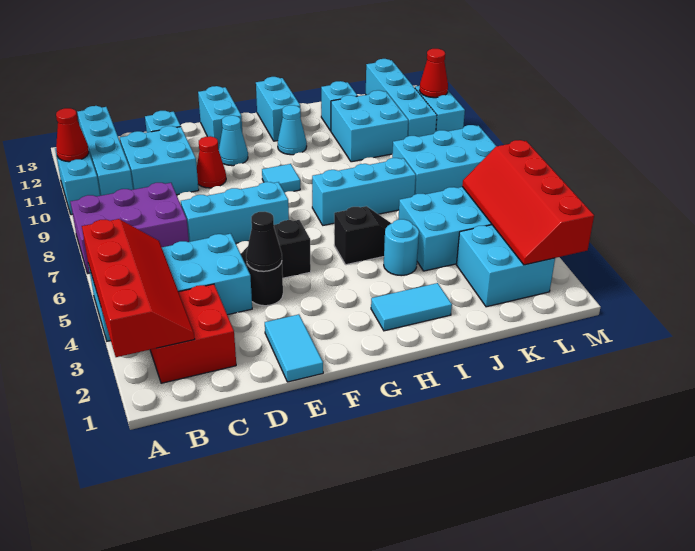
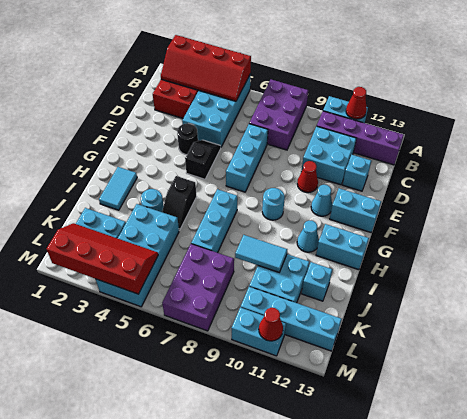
cyan brick B10:B13 level 1 -> purple brick B10:B13 level 1
cyan tile E1:E2 level 1 -> cyan tile J9:J10 level 2
black cone E4 level 2 -> none
cyan tile G9 level 1 -> cyan round brick G9 level 1
cyan brick K7:M8 level 1 -> purple brick K7:M8 level 1

